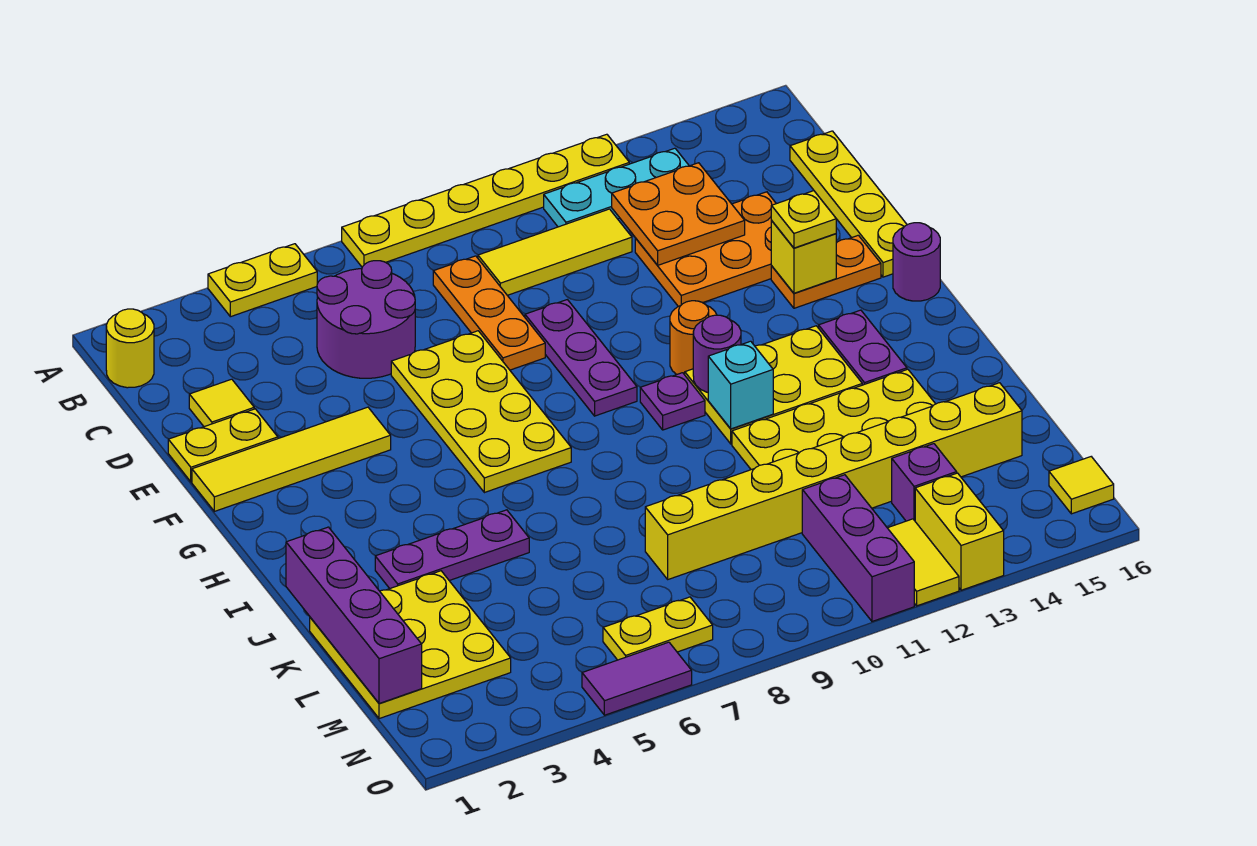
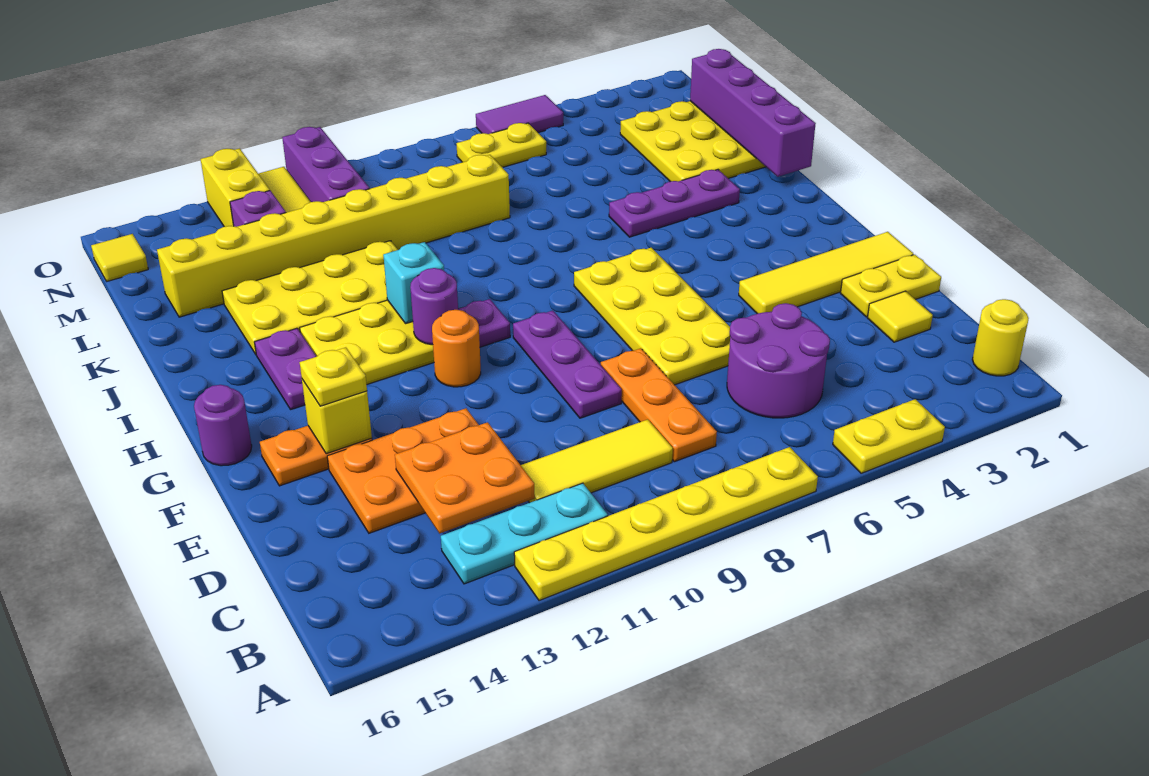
yellow plate C16:F16 level 1 -> none

